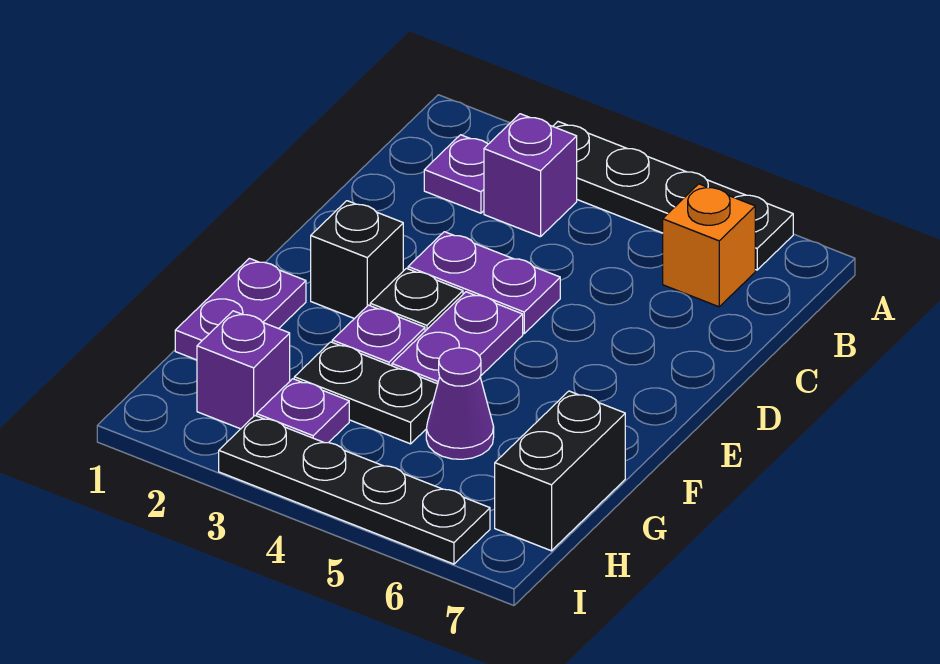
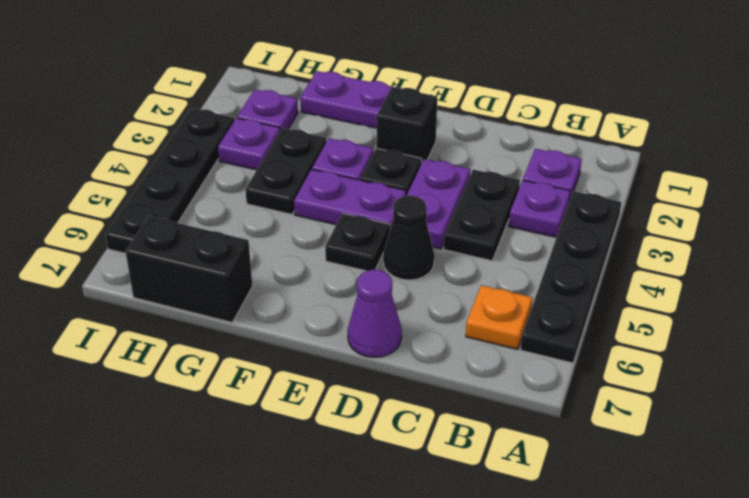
purple brick B3 level 1 -> purple plate B3 level 1
orange brick B6 level 1 -> orange plate B6 level 1
none -> black plate C3:C4 level 1
none -> black cone D5 level 1
none -> black plate E5 level 1
purple cone G5 level 1 -> purple cone D7 level 1
purple brick H2 level 1 -> purple plate H2 level 1

